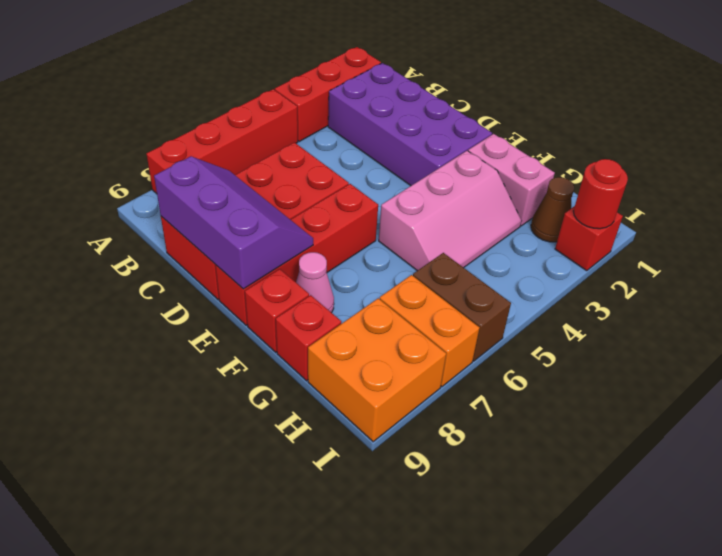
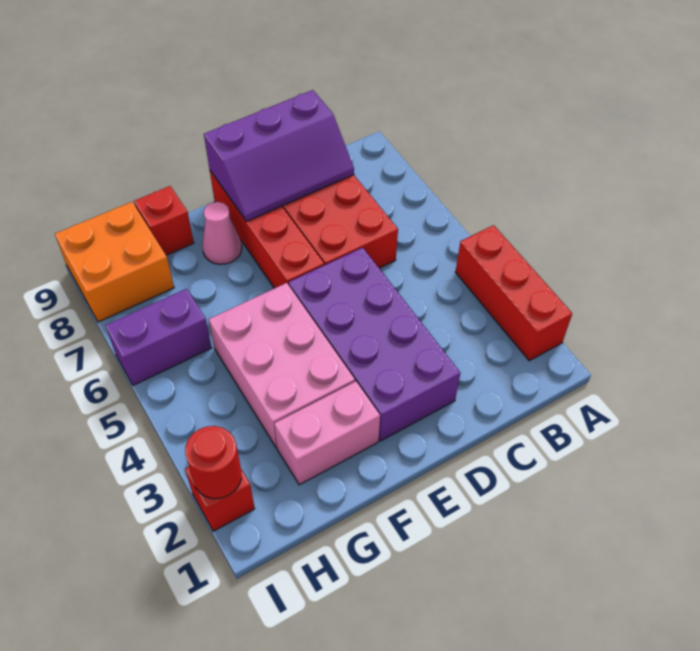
red brick A5:A8 level 1 -> none
purple brick B2:E3 level 1 -> purple brick D2:E5 level 1
pink slope F3:G5 level 1 top F -> pink brick F3:G5 level 1
red brick F9 level 1 -> none
brown cone H2 level 1 -> none
brown brick H6:I6 level 1 -> purple brick H6:I6 level 1
orange brick H7:I7 level 1 -> none

